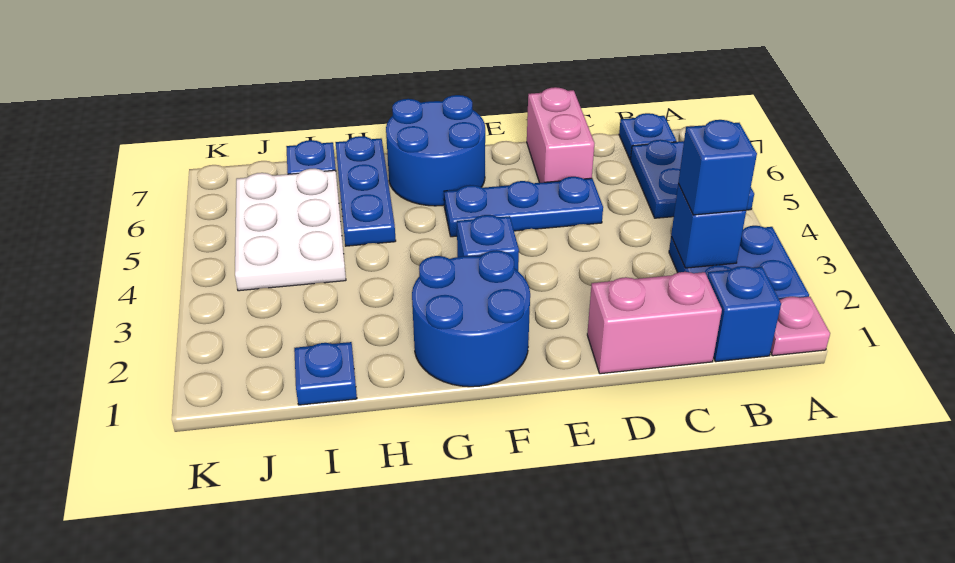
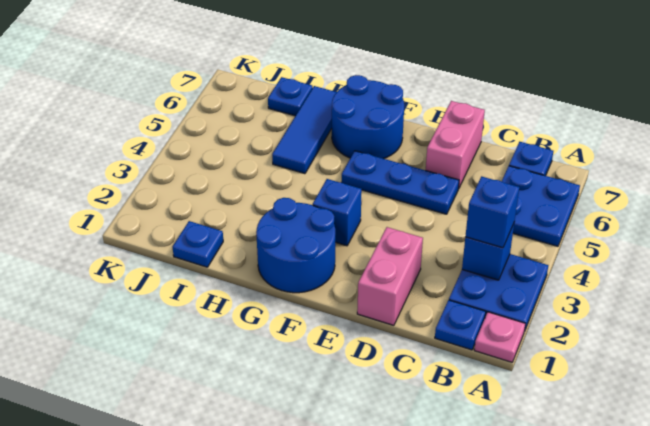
blue brick B1 level 1 -> blue plate B1 level 1
pink brick C1:D1 level 1 -> pink brick D1:D2 level 1
blue plate H5:H7 level 1 -> blue tile H5:H7 level 1
white plate I4:J6 level 1 -> none

